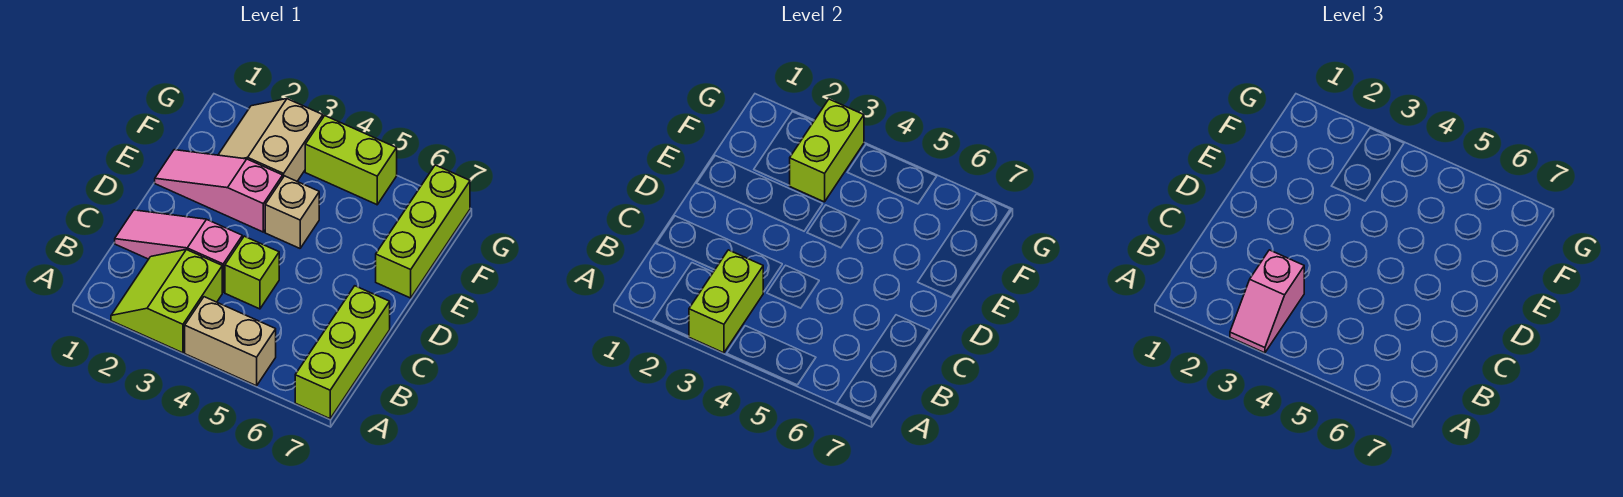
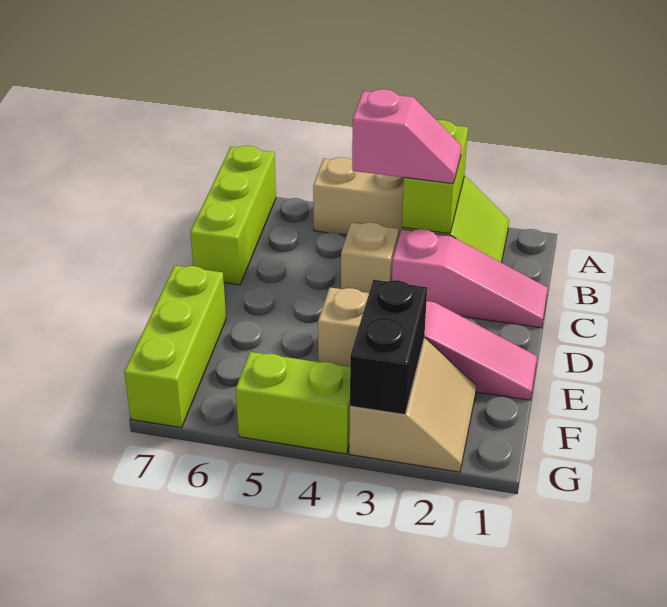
pink slope A3:B3 level 3 top B -> pink slope B3:B4 level 3 top 4
lime brick C4 level 1 -> tan brick C4 level 1
lime brick F3:G3 level 2 -> black brick F3:G3 level 2

